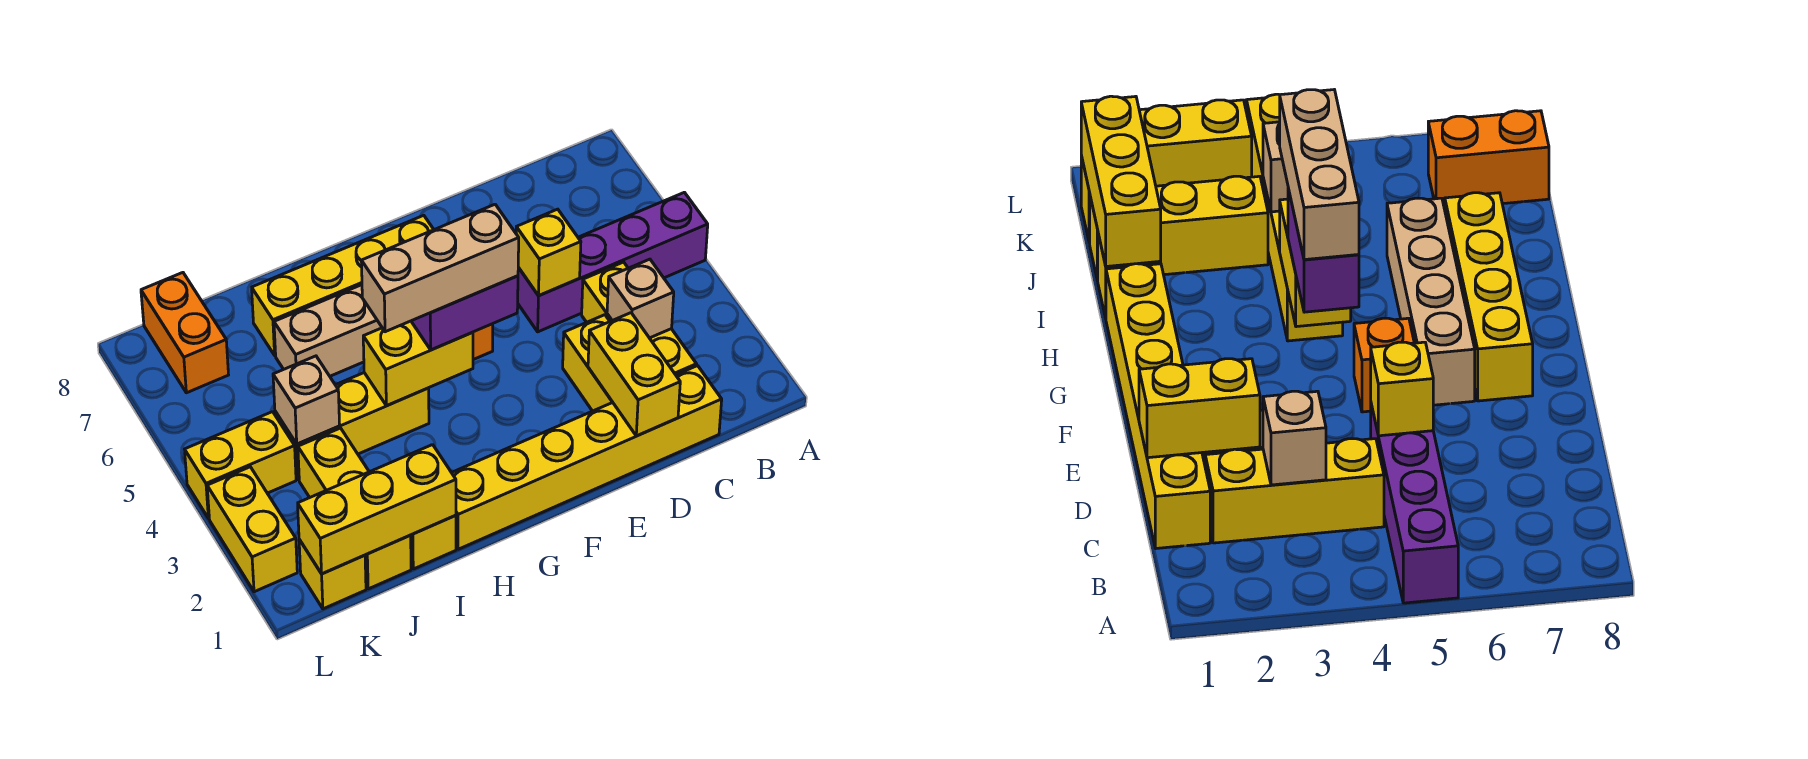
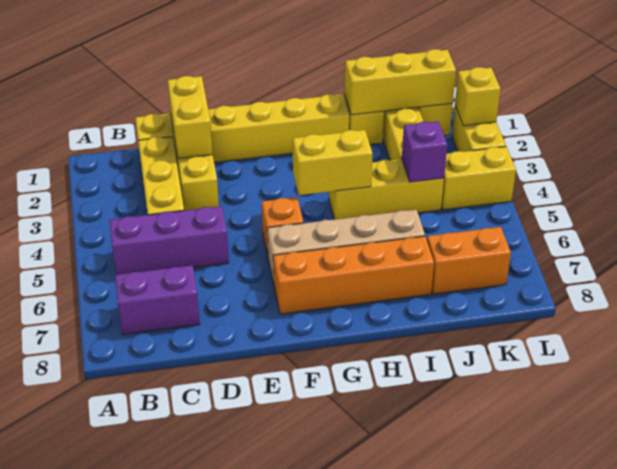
purple brick A5:D5 level 1 -> purple brick B5:D5 level 1
tan brick C3 level 2 -> none
yellow brick D5 level 2 -> yellow brick L2 level 2
purple brick F4:G4 level 3 -> purple brick B7:C7 level 1
tan brick F4:H4 level 4 -> none
yellow brick F7:I7 level 1 -> orange brick F7:I7 level 1
tan brick J4 level 2 -> purple brick J4 level 2
orange brick K7:K8 level 1 -> orange brick J7:K7 level 1

